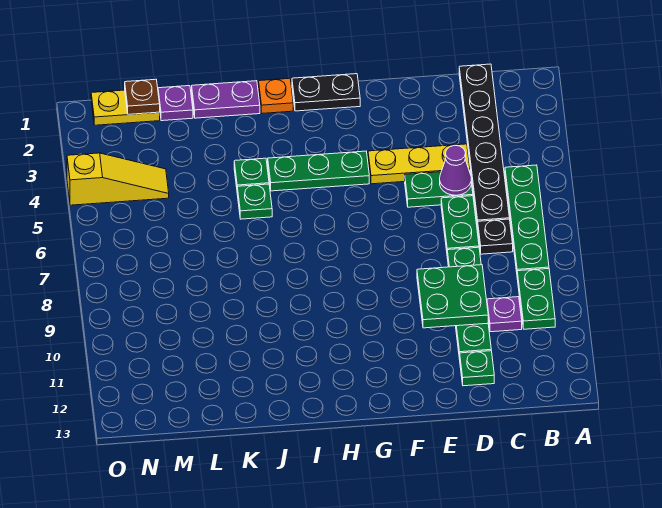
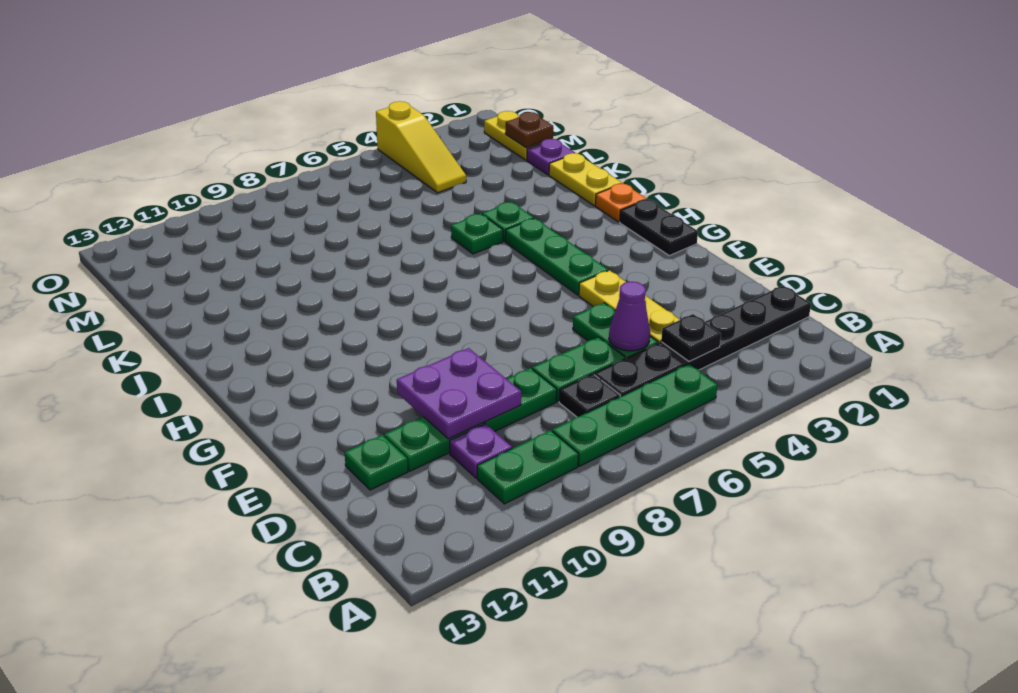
none -> black plate C4 level 2
green plate D9:E10 level 2 -> purple plate D9:E10 level 2
purple plate J1:K1 level 1 -> yellow plate J1:K1 level 1

